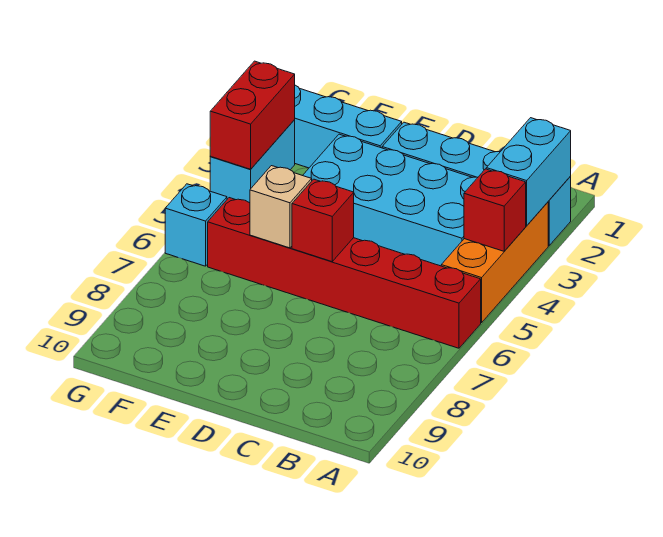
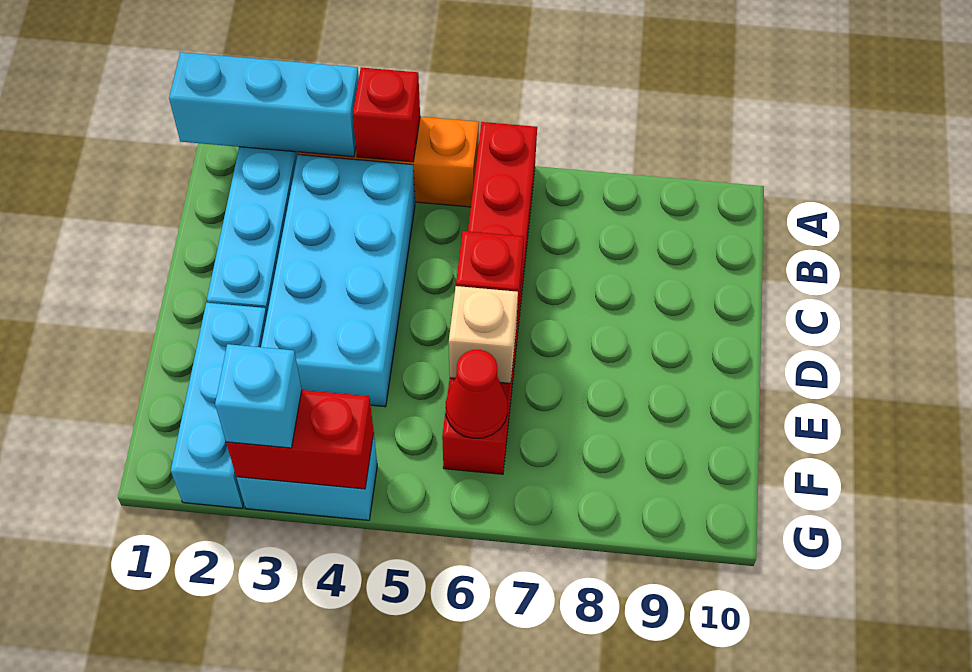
cyan brick A2:A3 level 2 -> cyan brick A1:A3 level 2
none -> red cone F6 level 2
cyan brick G6 level 1 -> cyan brick G3 level 3

